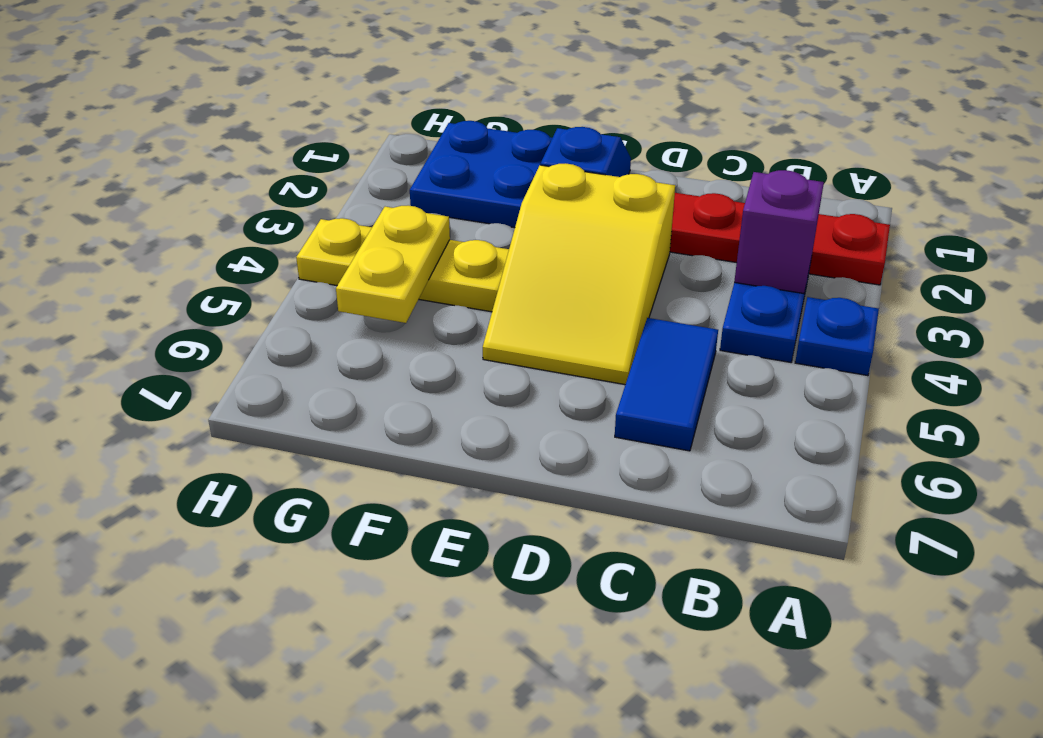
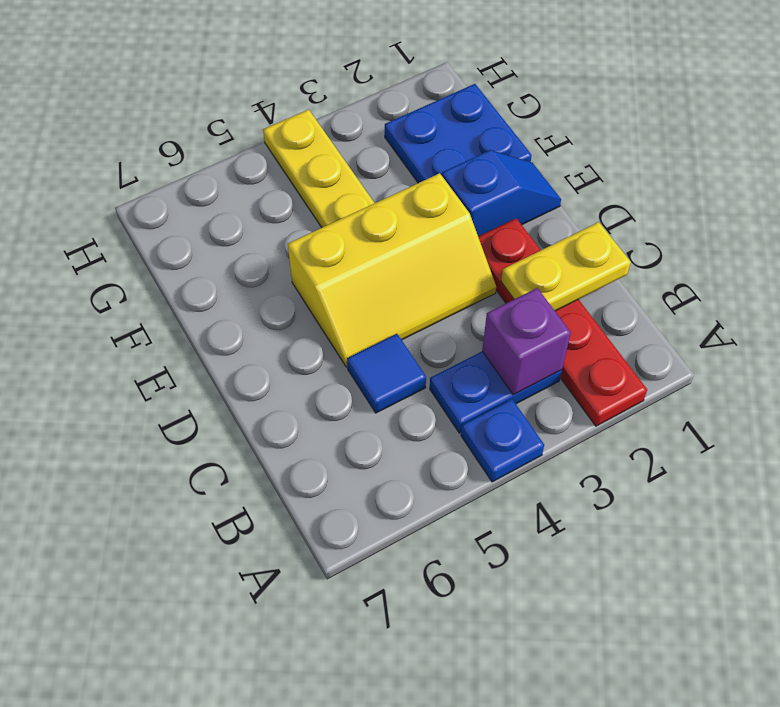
blue tile C5:C6 level 1 -> blue tile C5 level 1
yellow slope D3:E5 level 1 top 3 -> yellow slope D3:E5 level 1 top E
yellow plate G4:G5 level 2 -> yellow plate C1:C2 level 2

